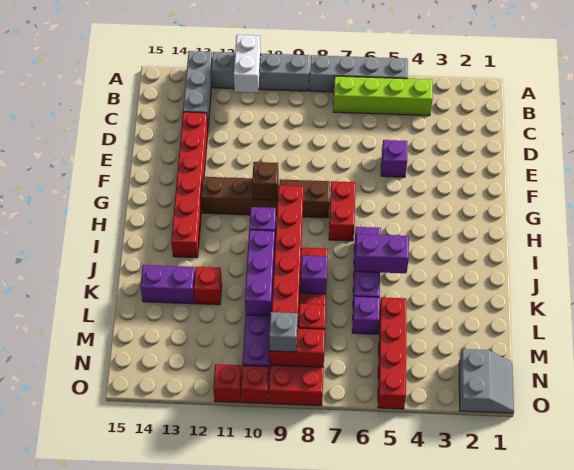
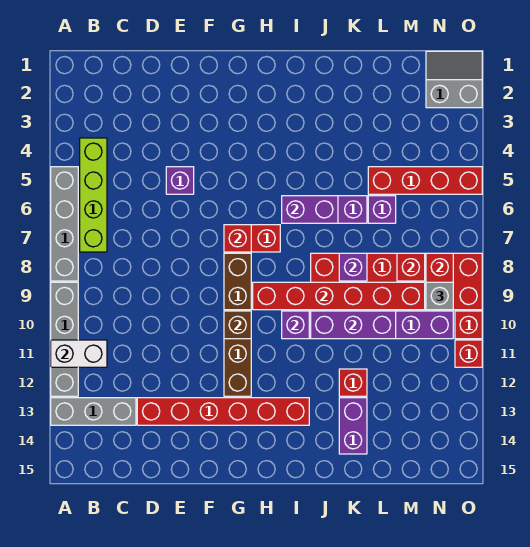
none -> red brick G7 level 2
purple brick J5:J6 level 2 -> purple brick I6:J6 level 2

